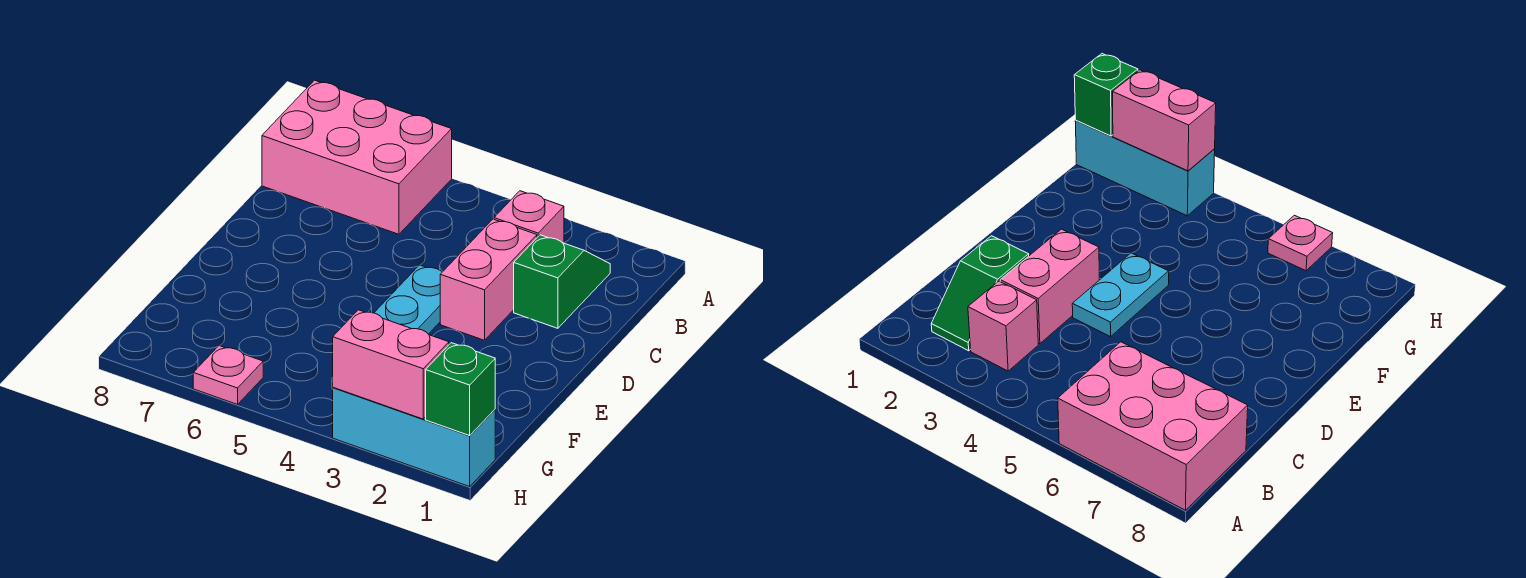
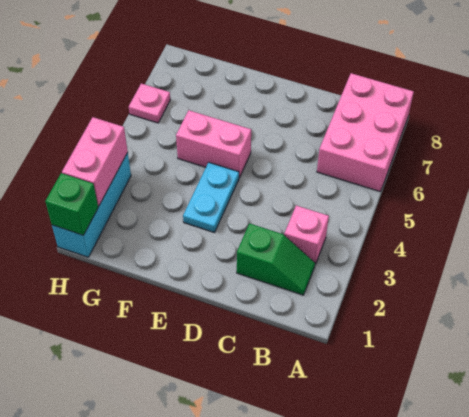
pink brick C3:D3 level 1 -> pink brick E5:F5 level 1
cyan plate D4:E4 level 1 -> cyan plate E3:E4 level 1

